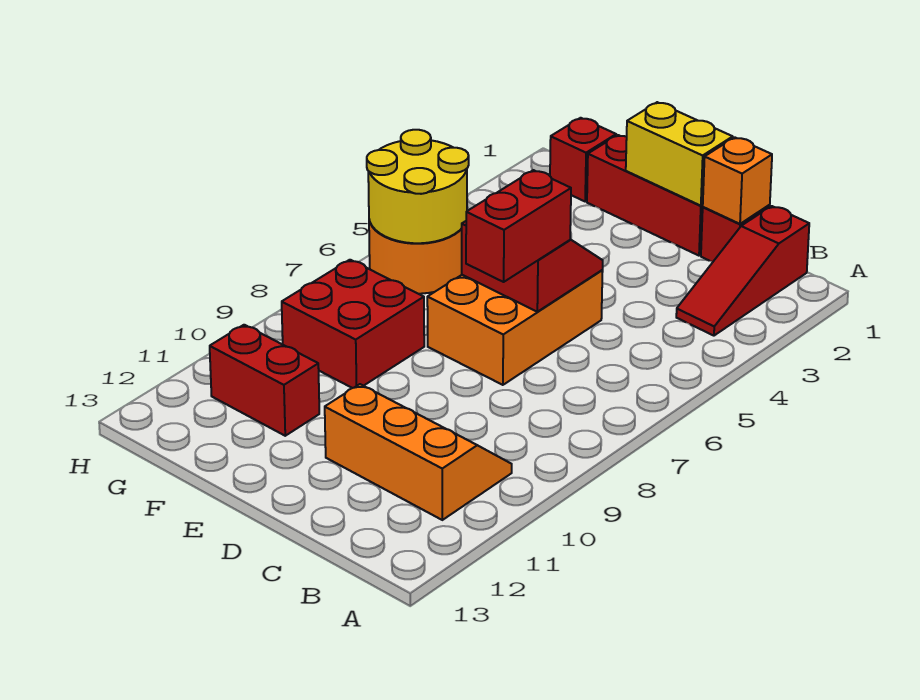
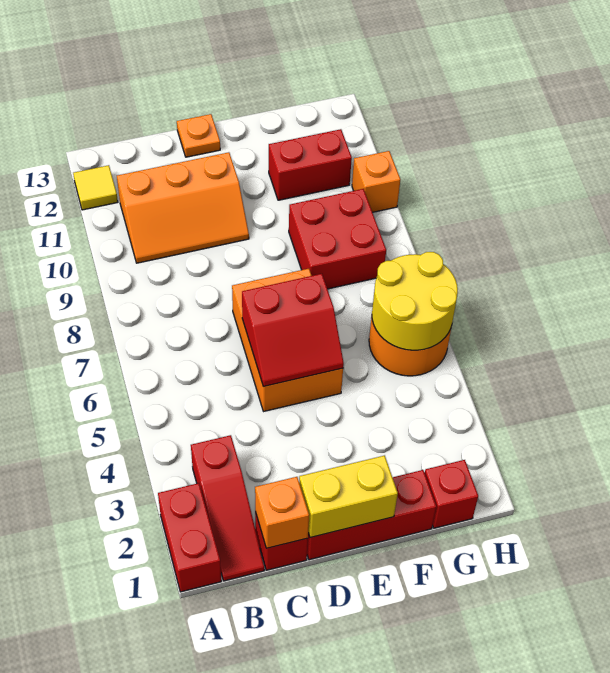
none -> yellow tile A12 level 1
red slope B1:B3 level 1 top 1 -> red slope B1:B3 level 1 top 3
red brick D6:D7 level 3 -> red brick A1:A2 level 1
none -> orange plate D13 level 1
none -> orange brick H10 level 1

